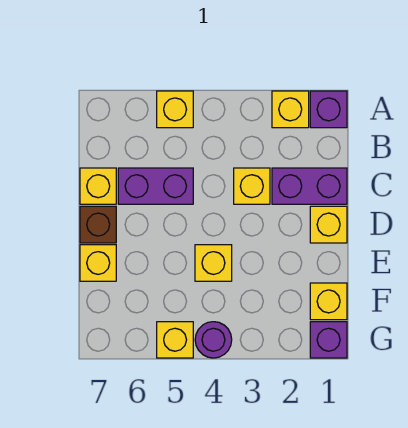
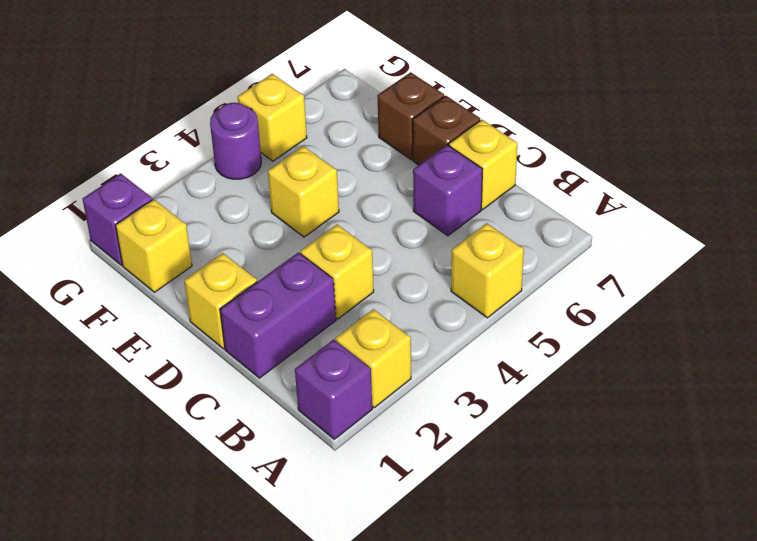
purple brick C5:C6 level 1 -> purple brick C6 level 1
yellow brick E7 level 1 -> brown brick E7 level 1

